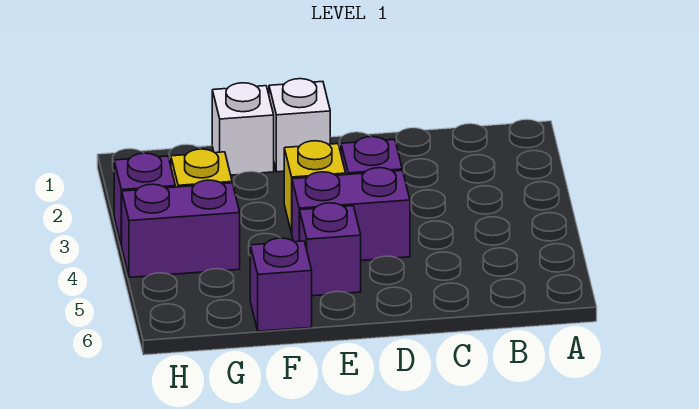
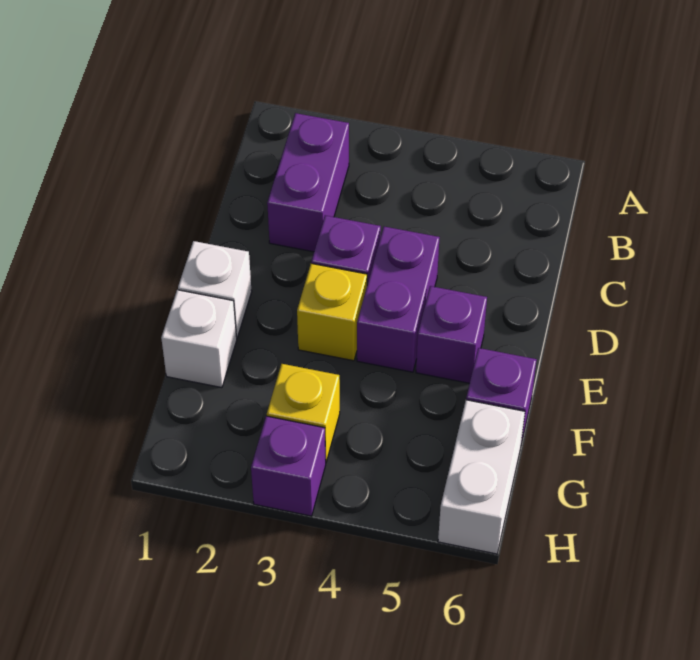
purple brick G4:H4 level 1 -> purple brick B2:C2 level 1
none -> white brick G6:H6 level 1

